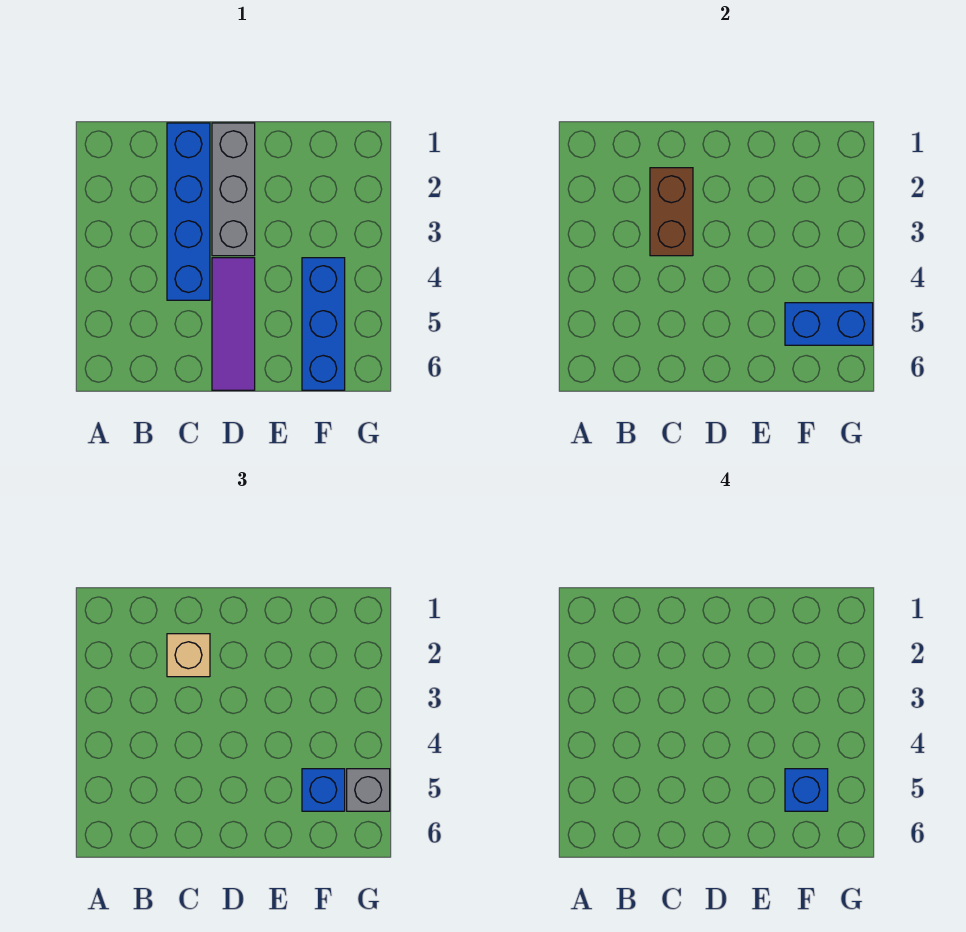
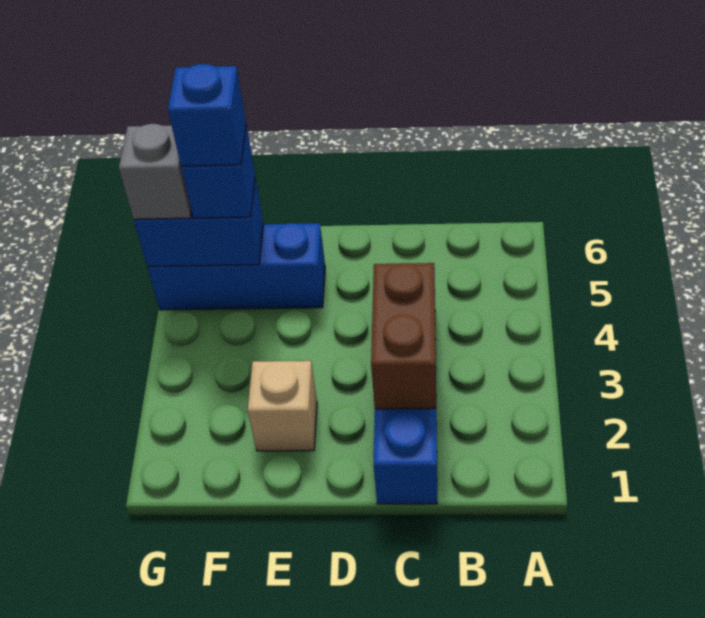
tan brick C2 level 3 -> tan brick E2 level 1
grey brick D1:D3 level 1 -> none
purple tile D4:D6 level 1 -> none
blue brick F4:F6 level 1 -> blue brick E5:G5 level 1

